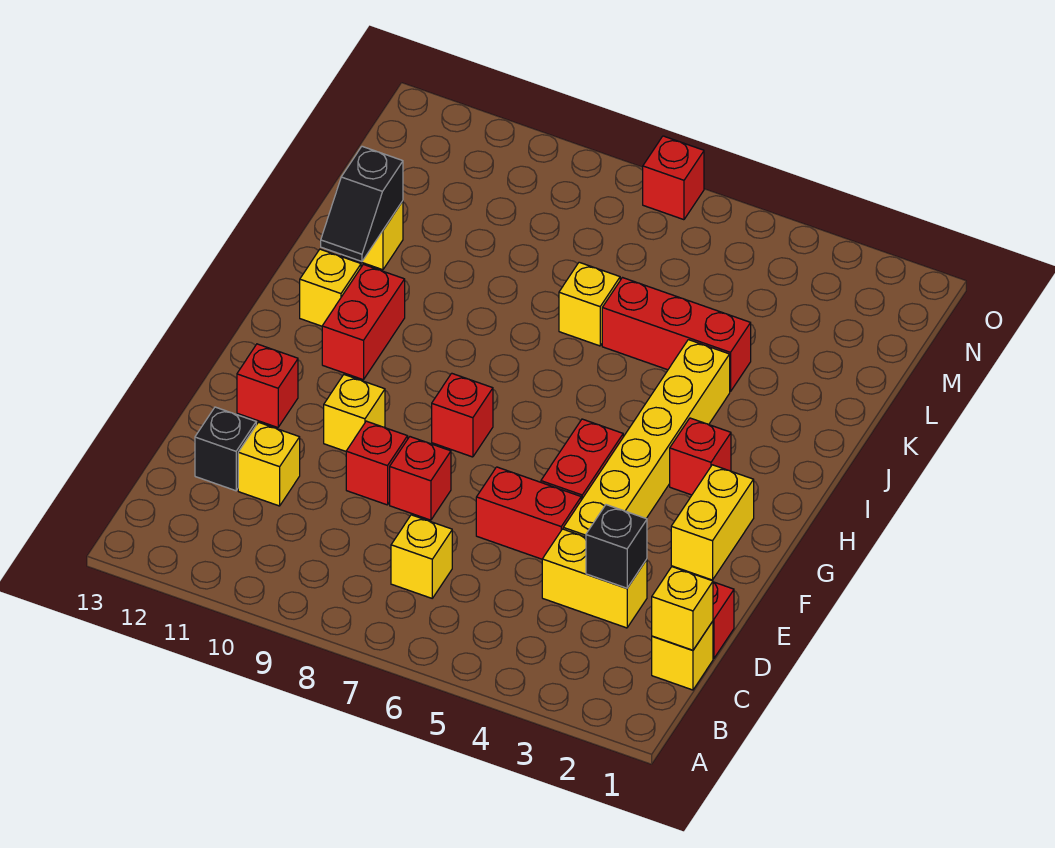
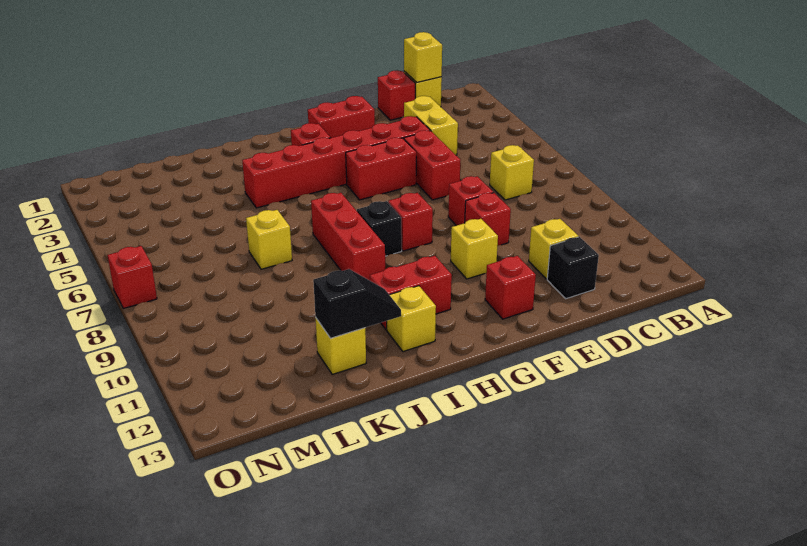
black brick D3 level 2 -> black brick H8 level 1
yellow brick E4:J4 level 1 -> red brick E4:J4 level 1
yellow brick F2:G2 level 1 -> red brick F2:G2 level 1
red brick K4:K6 level 1 -> red brick I7:I9 level 1

